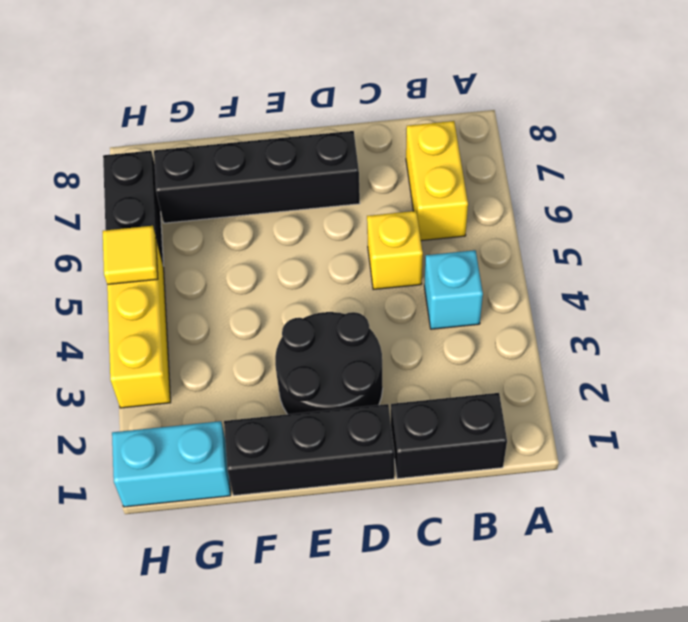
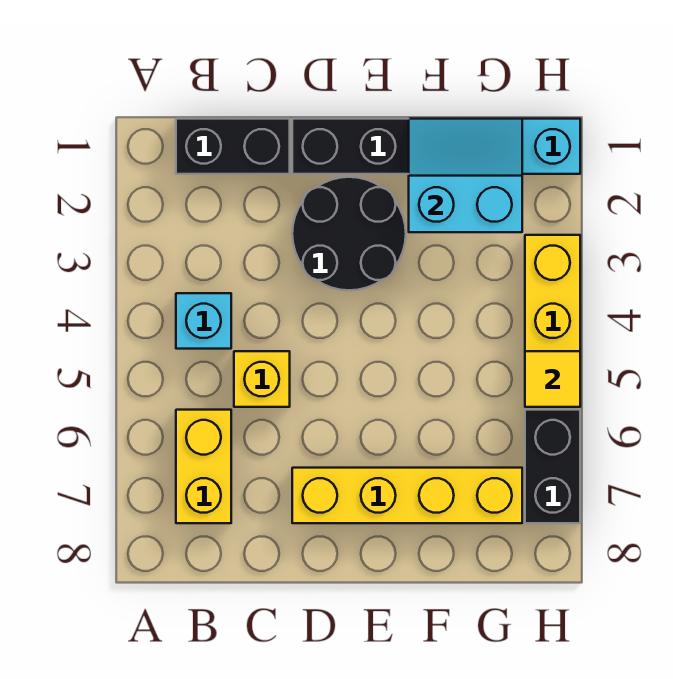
black brick D7:G7 level 1 -> yellow brick D7:G7 level 1
none -> cyan slope F1:G2 level 2 top 2

